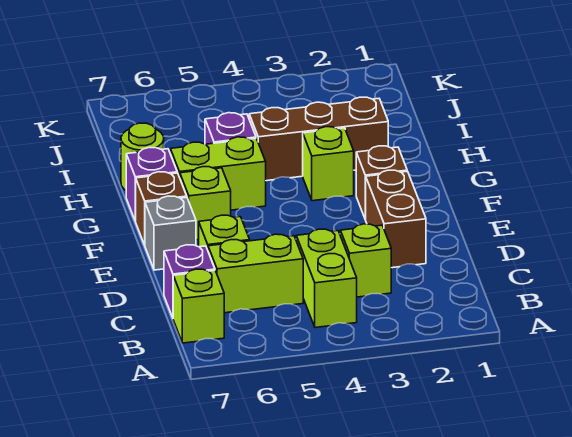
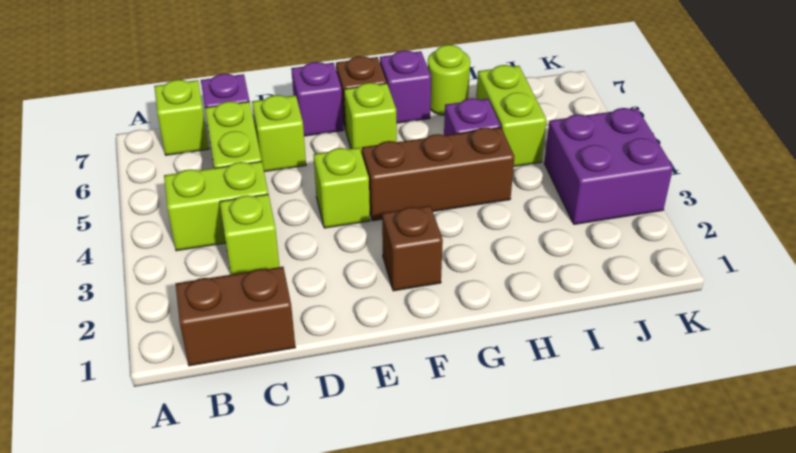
brown brick D2:E2 level 1 -> brown brick B1:C1 level 1
grey brick E7 level 1 -> purple brick E7 level 1
lime brick G3 level 1 -> lime brick E4 level 1
lime brick G5:G6 level 1 -> lime brick I5:I6 level 1
brown brick H2:H4 level 1 -> brown brick F4:H4 level 1
none -> purple brick J3:K4 level 1

